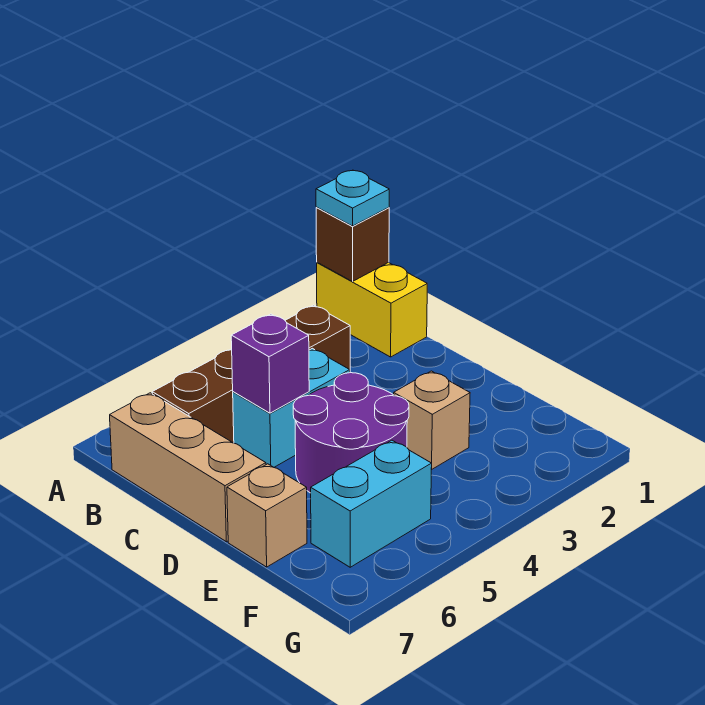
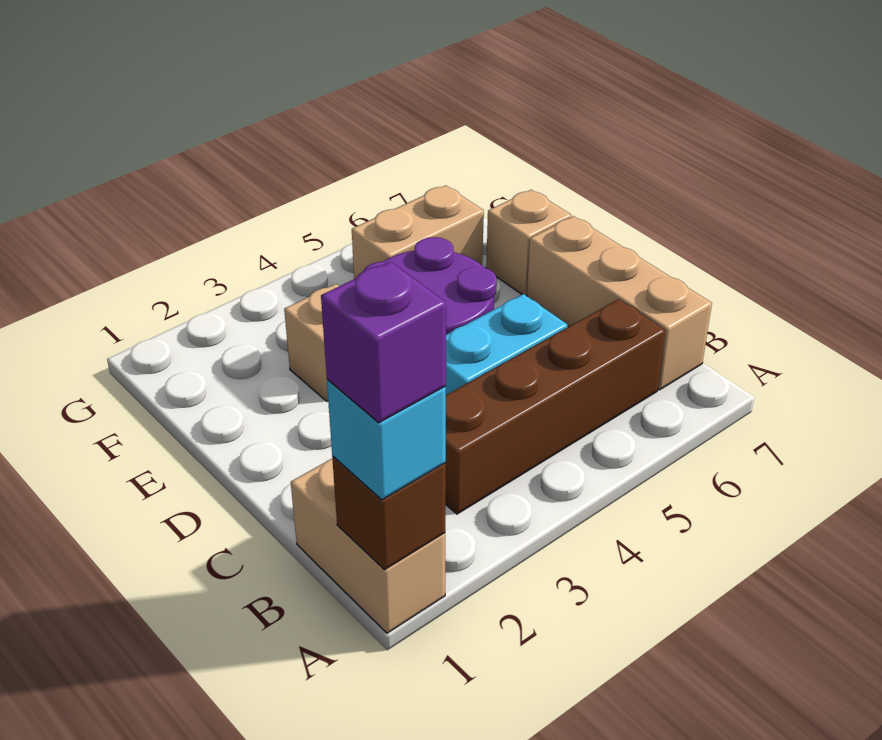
yellow brick A1:B1 level 1 -> tan brick A1:B1 level 1
cyan plate A1 level 3 -> cyan brick A1 level 3
purple brick C5 level 2 -> purple brick A1 level 4
cyan brick F5:F6 level 1 -> tan brick F5:F6 level 1

